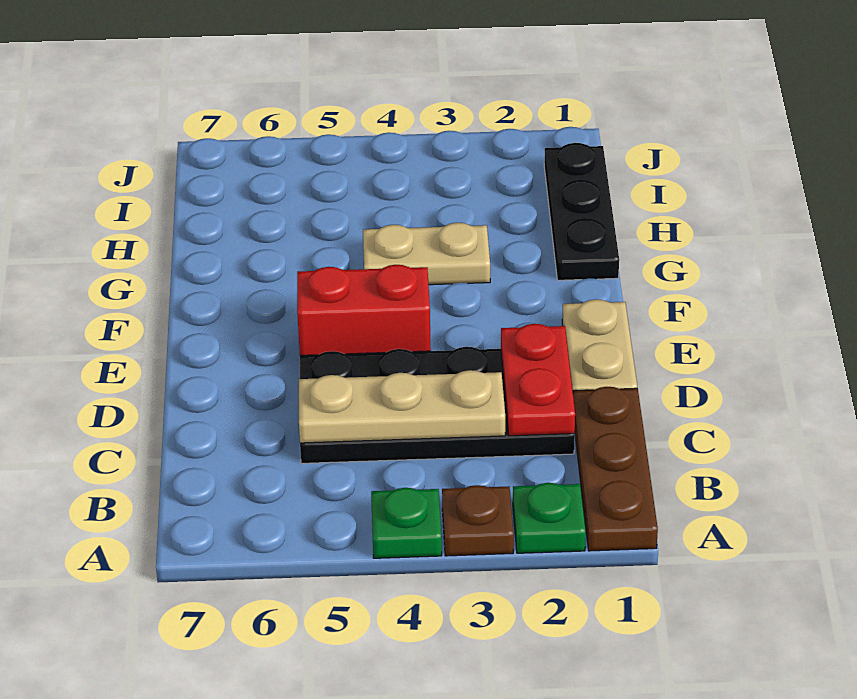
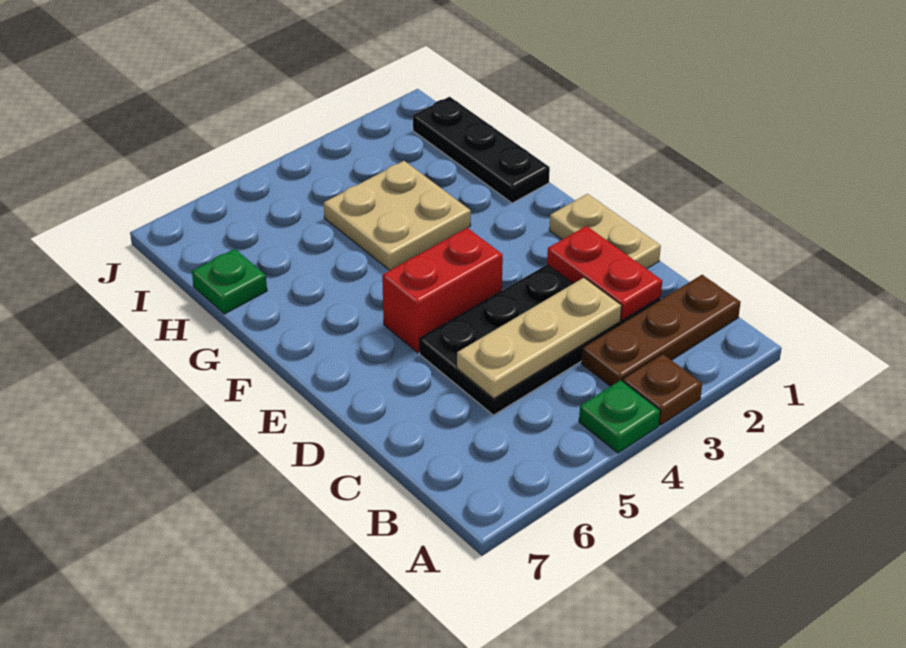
brown plate A1:C1 level 1 -> brown plate B1:B3 level 1
green plate A2 level 1 -> green plate H7 level 1
tan plate G3:G4 level 1 -> tan plate G3:H4 level 1

